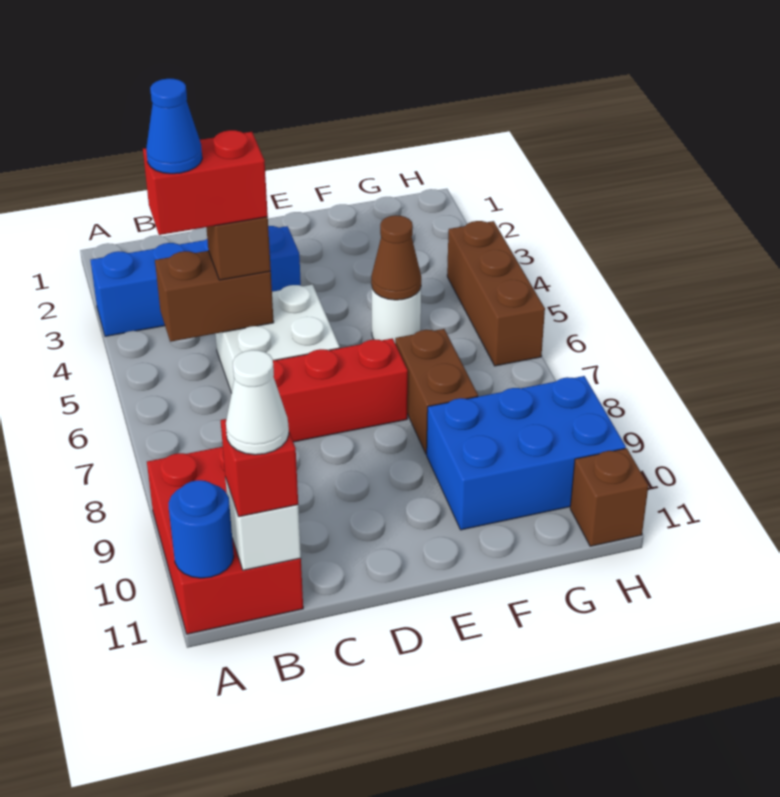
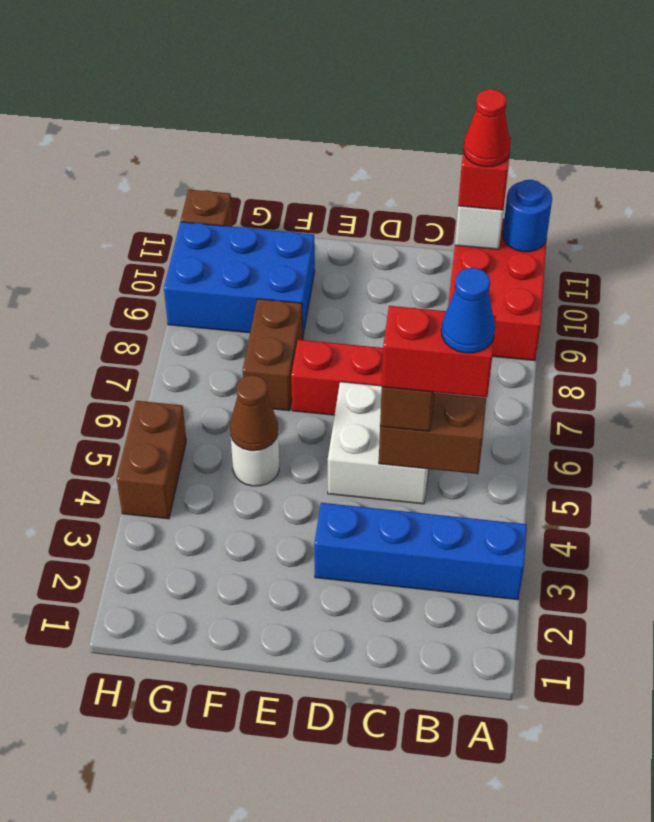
white cone B11 level 4 -> red cone B11 level 4
brown brick H4:H6 level 1 -> brown brick H4:H5 level 1

